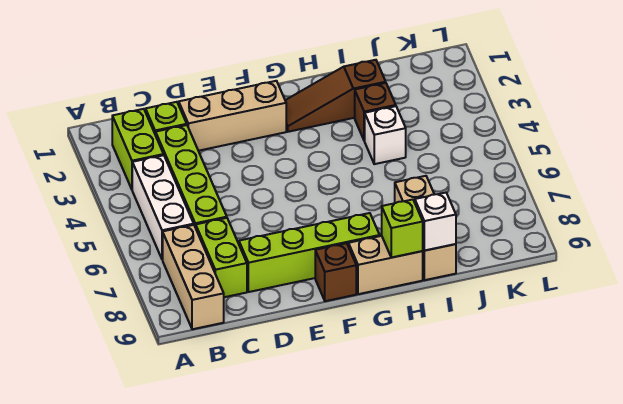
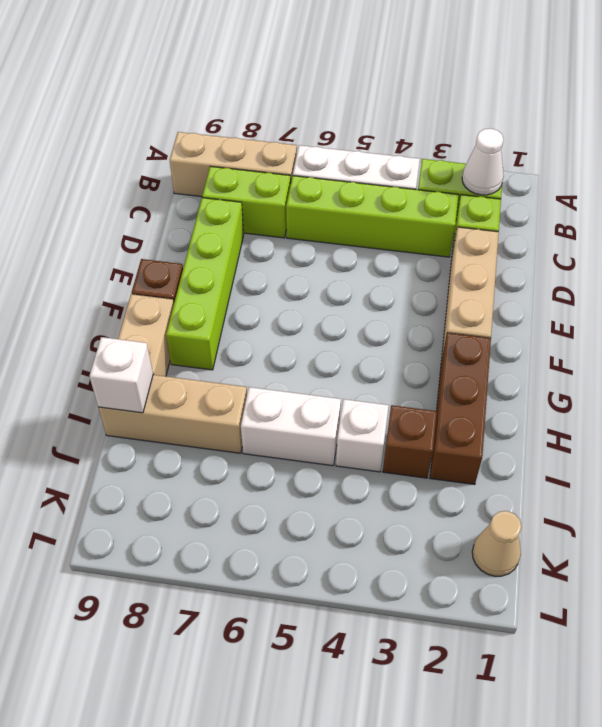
none -> white cone B2 level 2
brown slope G2:I2 level 1 top I -> brown brick G2:I2 level 1
lime brick H9 level 2 -> none
none -> white brick I5:I6 level 1
none -> tan cone K1 level 1

